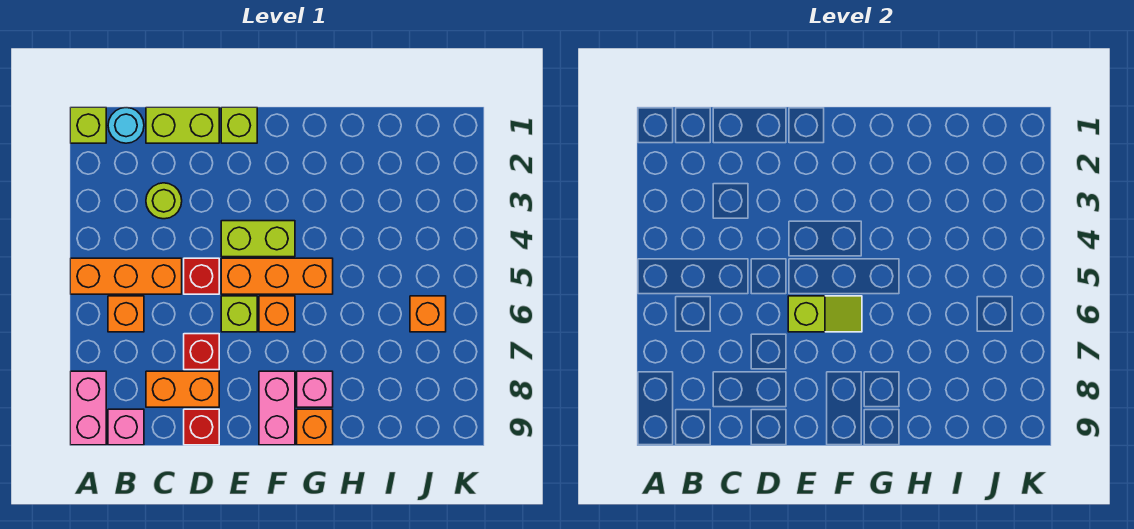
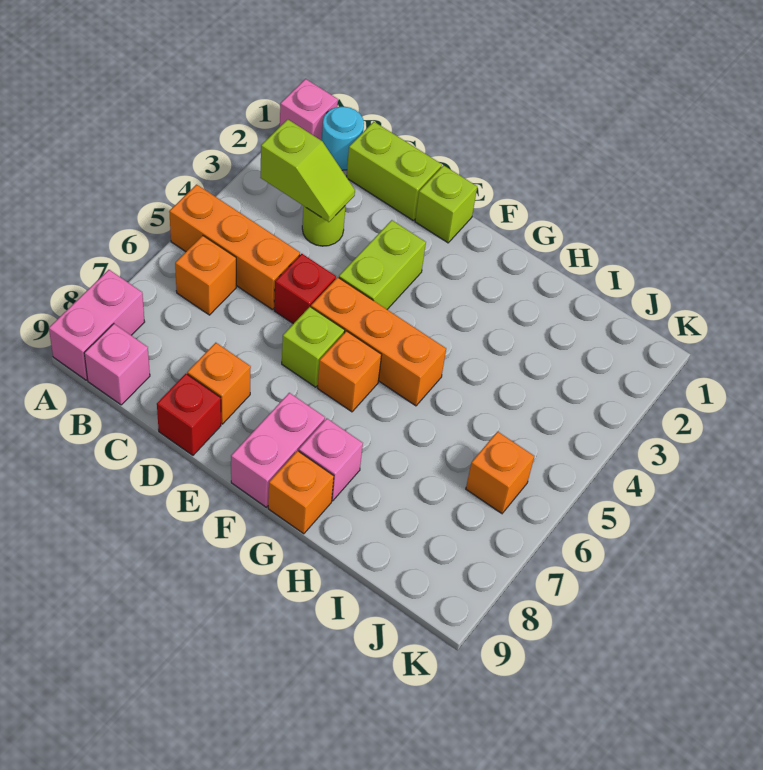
lime brick A1 level 1 -> pink brick A1 level 1
orange brick C8:D8 level 1 -> orange brick D8 level 1
red brick D7 level 1 -> none
lime brick E4:F4 level 1 -> lime brick E3:E4 level 1
lime slope E6:F6 level 2 top E -> lime slope B3:C3 level 2 top B

